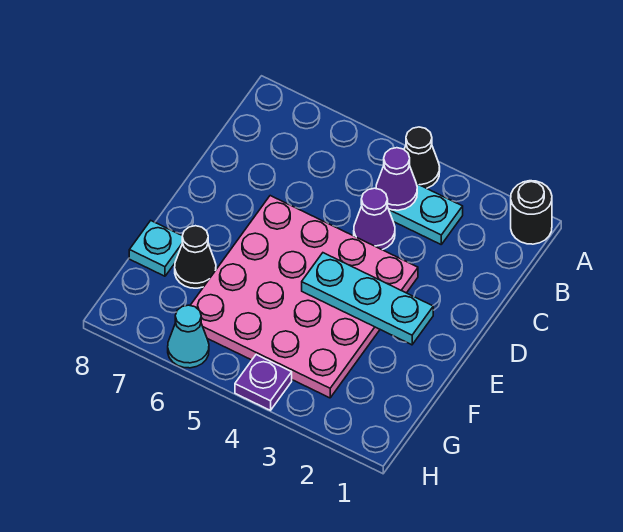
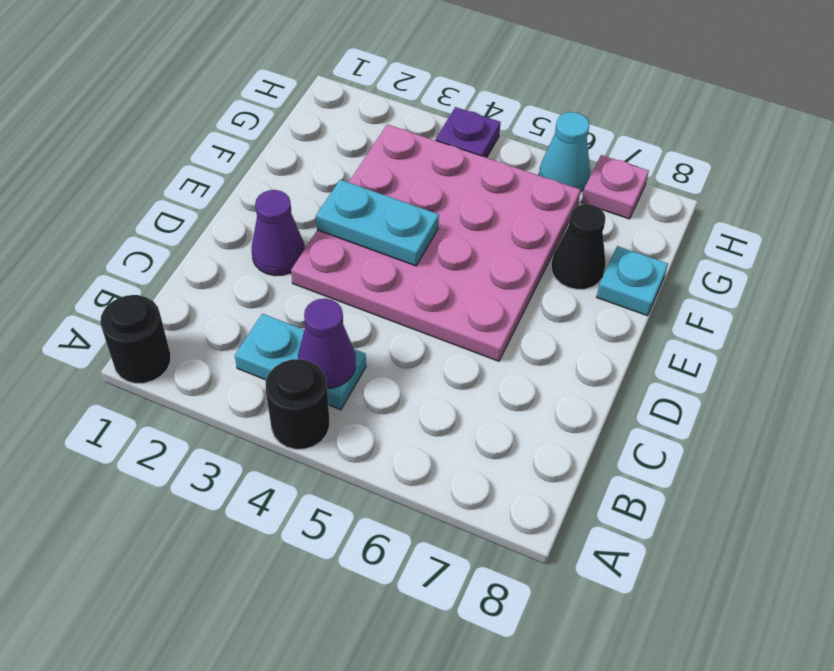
black cone A4 level 1 -> black round brick A4 level 1
purple cone C4 level 1 -> purple cone D2 level 1
cyan plate E2:E4 level 2 -> cyan plate E3:E4 level 2
none -> pink plate H7 level 1

